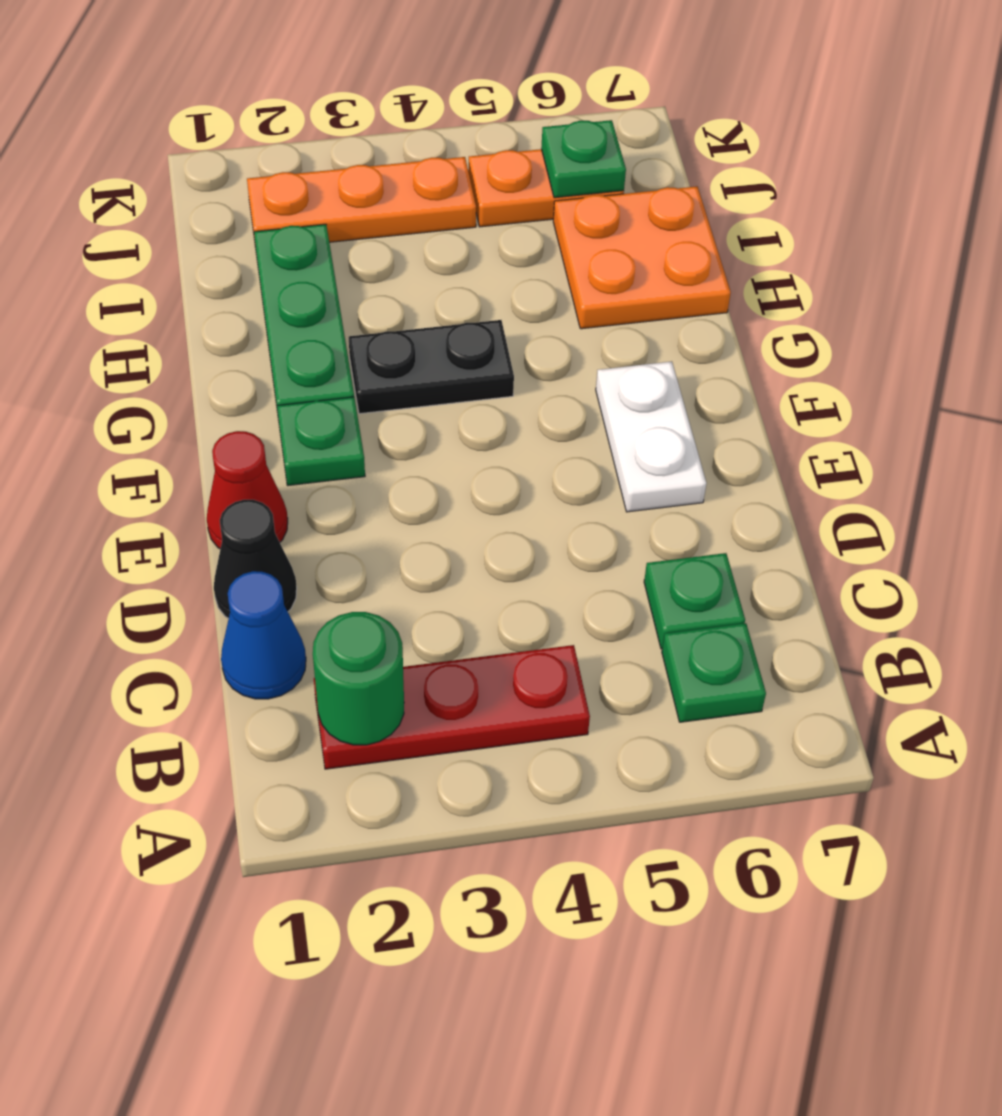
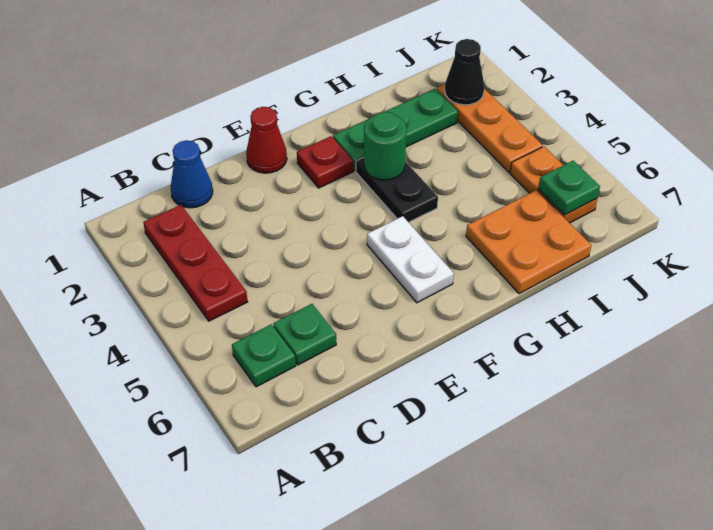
green round brick B2 level 2 -> green round brick G3 level 2
black cone D1 level 1 -> black cone J2 level 2
white plate E6:F6 level 1 -> white plate F5:F6 level 1
green plate F2 level 1 -> red plate F2 level 1

